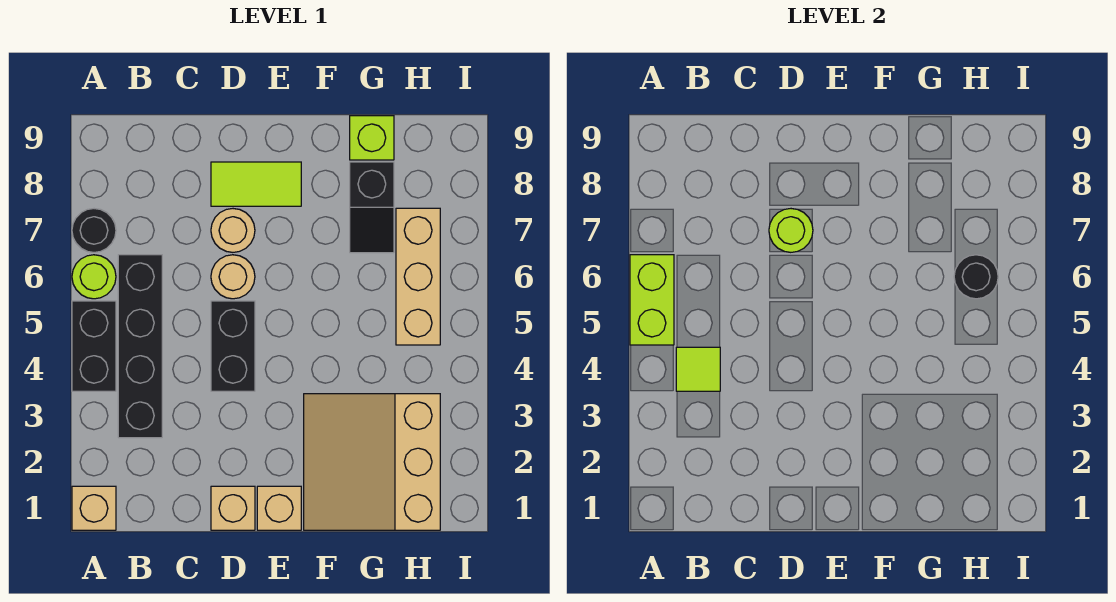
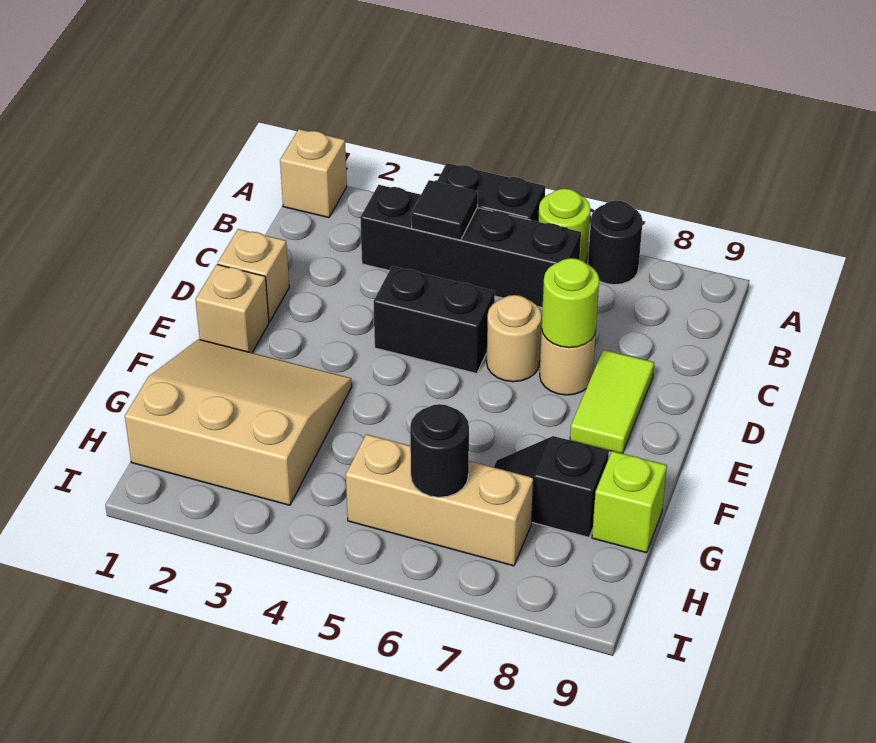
lime brick A5:A6 level 2 -> none
lime tile B4 level 2 -> black tile B4 level 2

